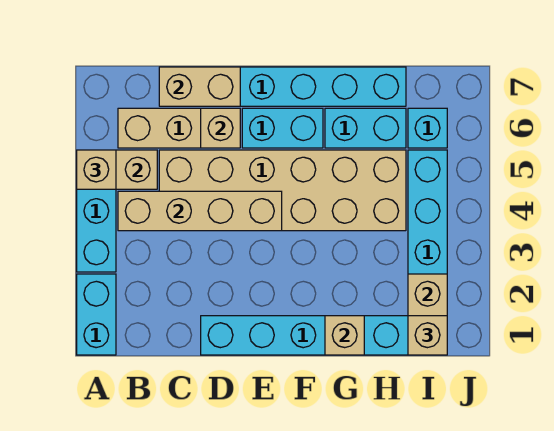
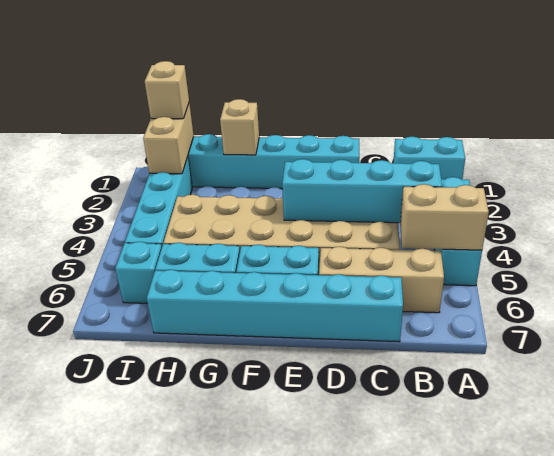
cyan brick A1:A2 level 1 -> cyan brick A1:B1 level 1
tan brick A5 level 3 -> none
tan brick B4:E4 level 2 -> cyan brick B4:E4 level 2
tan brick C7:D7 level 2 -> none
tan brick D6 level 2 -> none

